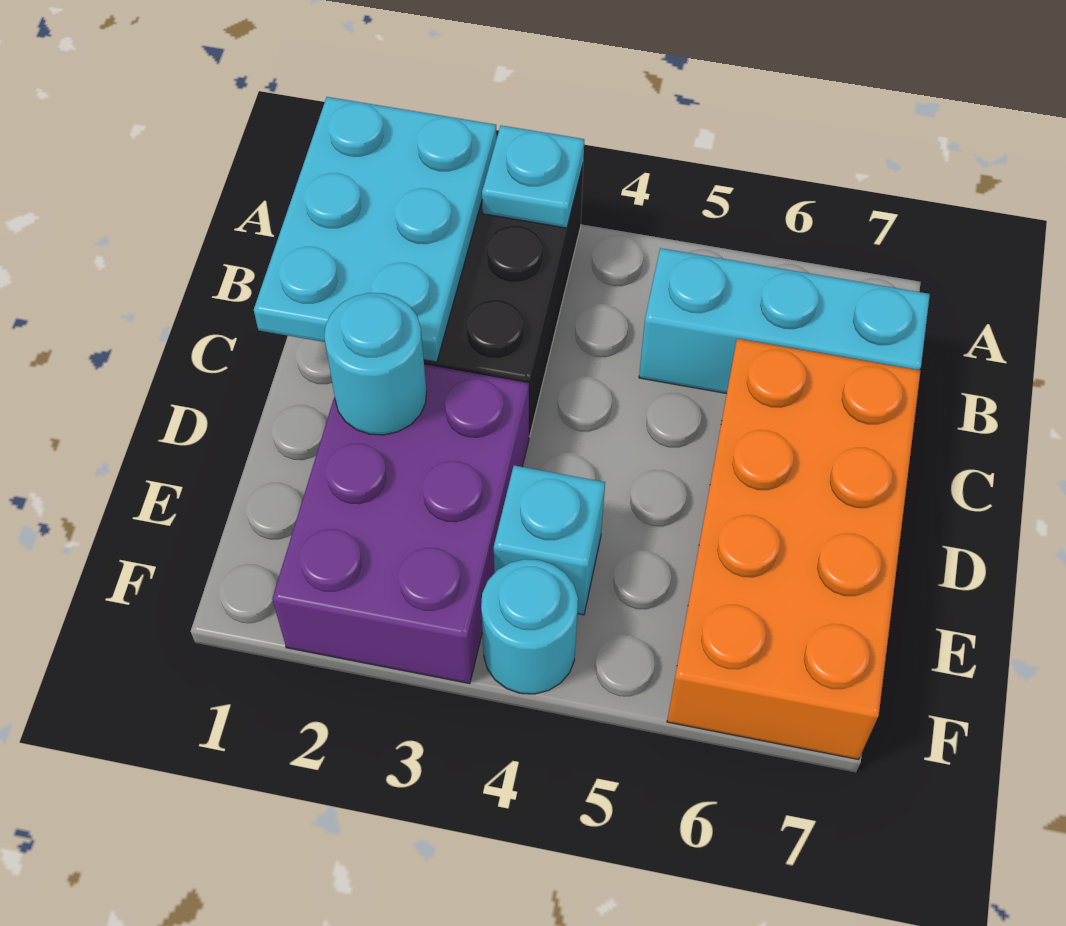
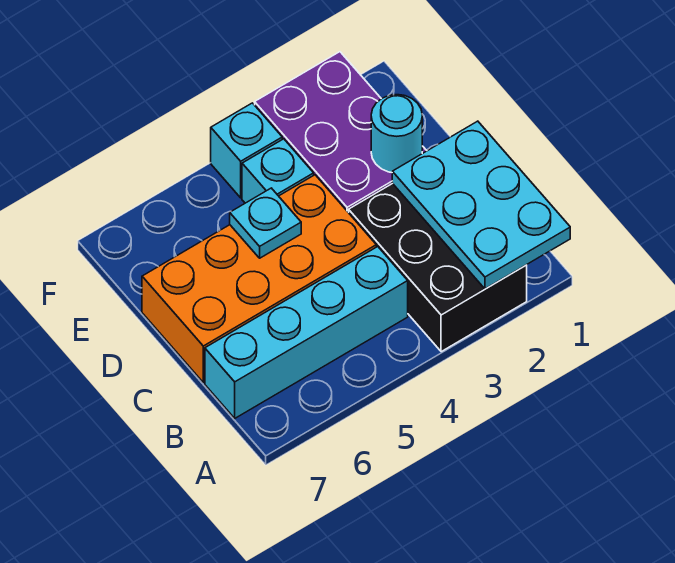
cyan plate A3 level 2 -> cyan plate D5 level 2
cyan brick B5:B7 level 1 -> cyan brick B4:B7 level 1
orange brick C6:F7 level 1 -> orange brick C4:D7 level 1
cyan round brick F4 level 1 -> cyan brick F4 level 1

